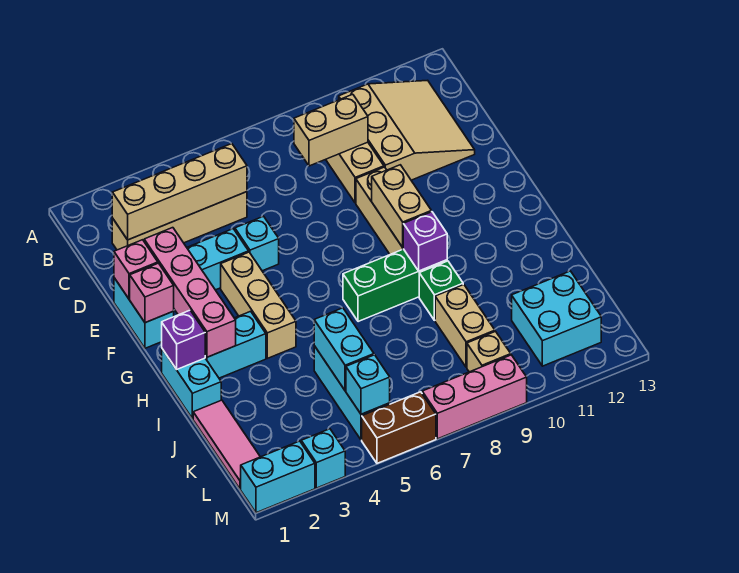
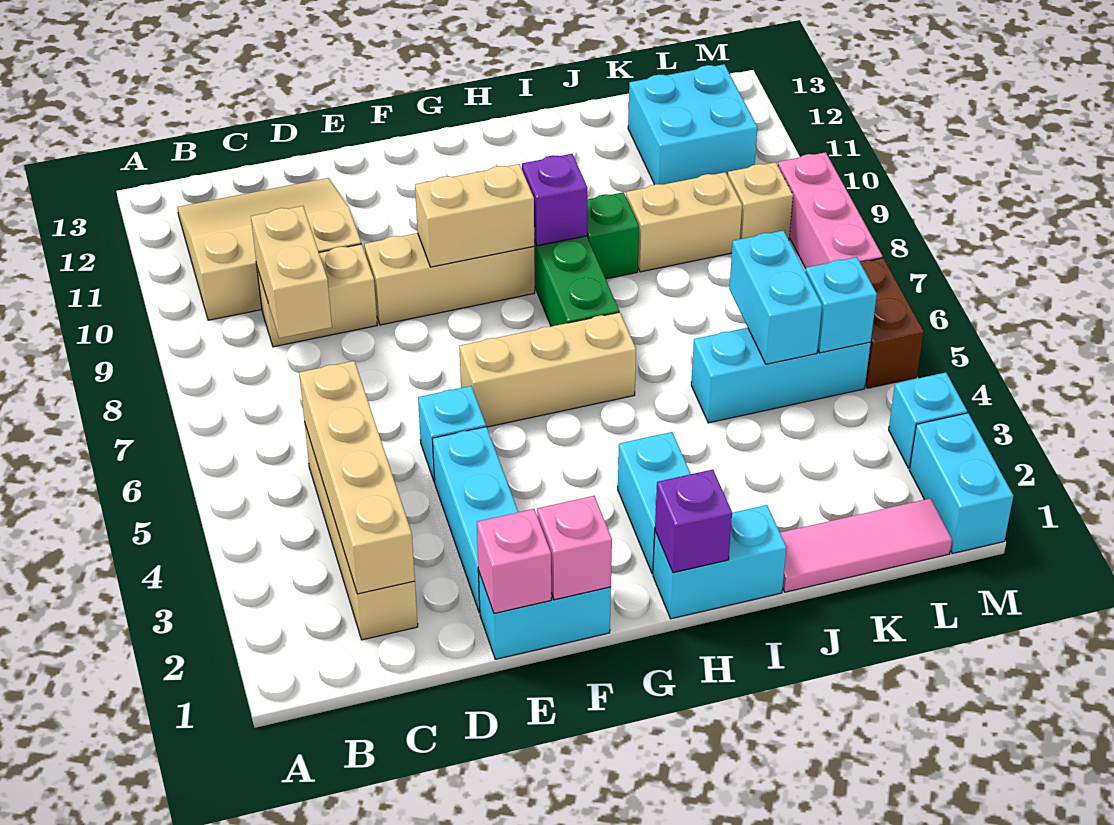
pink brick E2:H2 level 2 -> none
tan brick F4:H4 level 1 -> tan brick F6:H6 level 1
cyan brick J5:K5 level 2 -> cyan brick K5:K6 level 2

